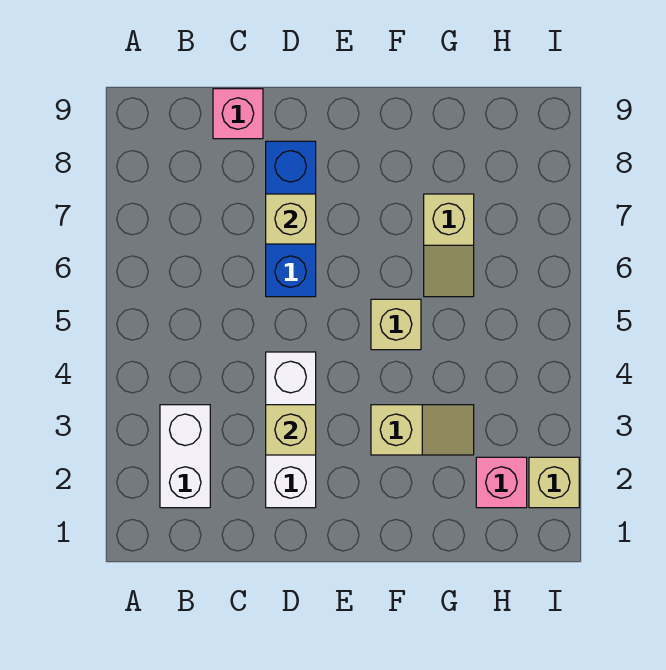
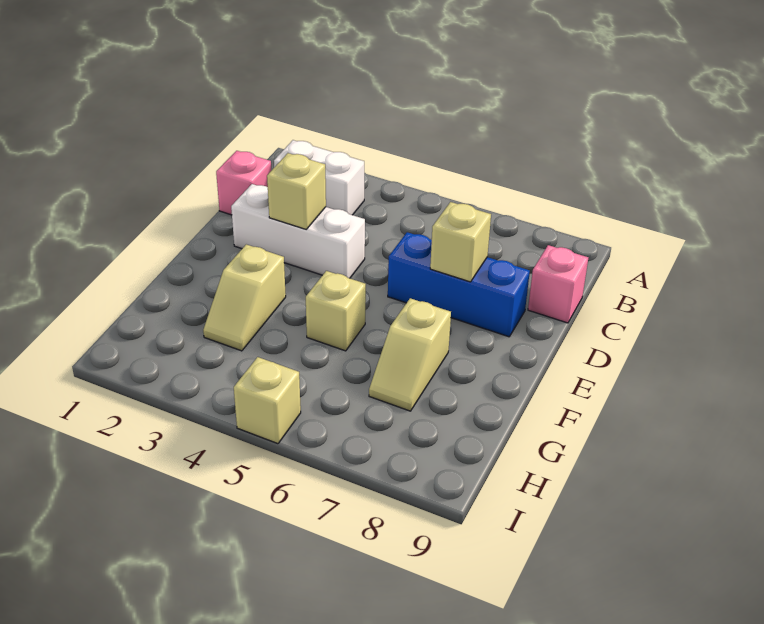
tan slope G6:G7 level 1 top 7 -> tan slope F7:G7 level 1 top F
pink brick H2 level 1 -> pink brick C1 level 1
tan brick I2 level 1 -> tan brick I5 level 1

